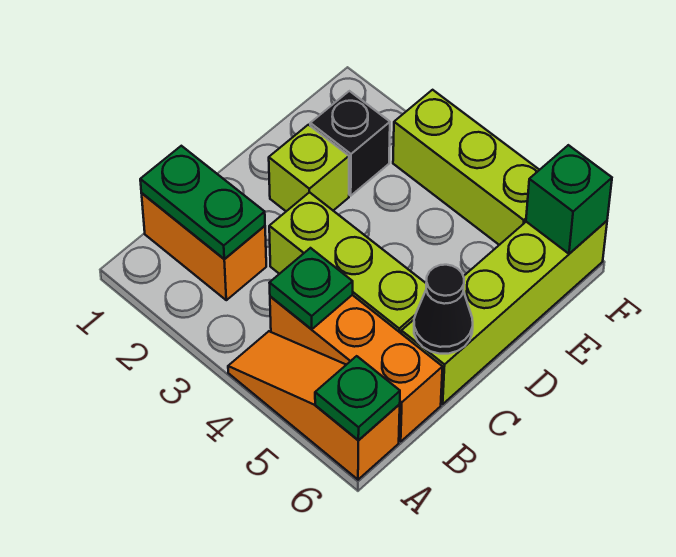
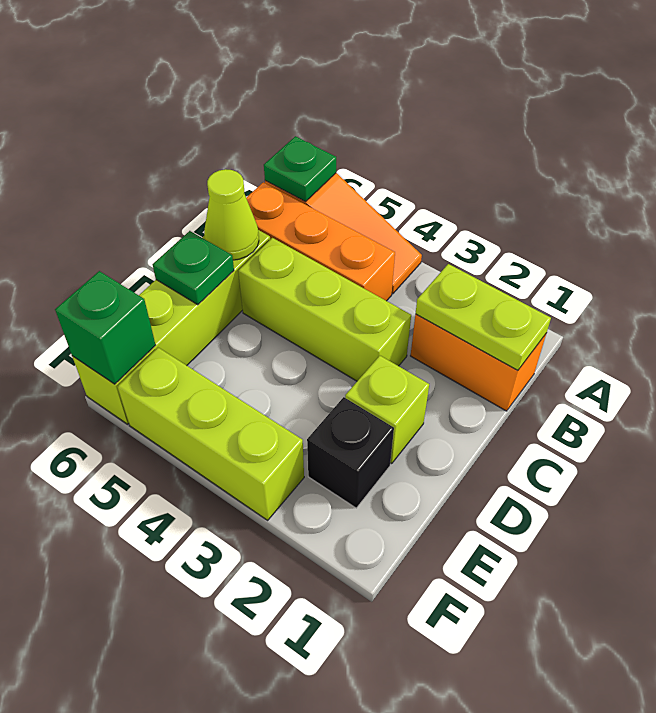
green plate B1:B2 level 2 -> lime plate B1:B2 level 2
green plate B4 level 2 -> green plate D6 level 2
black cone C6 level 2 -> lime cone C6 level 2

